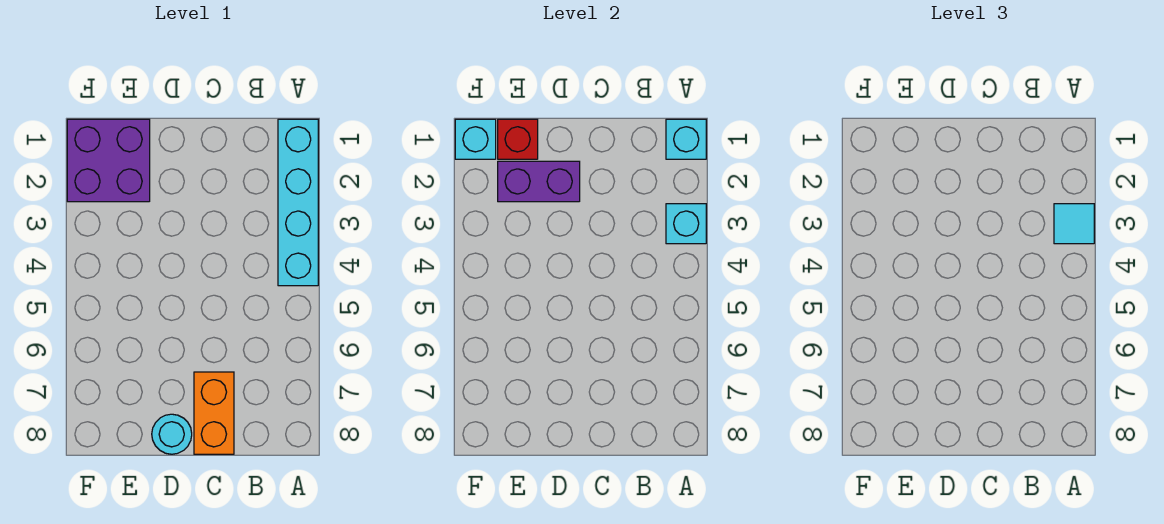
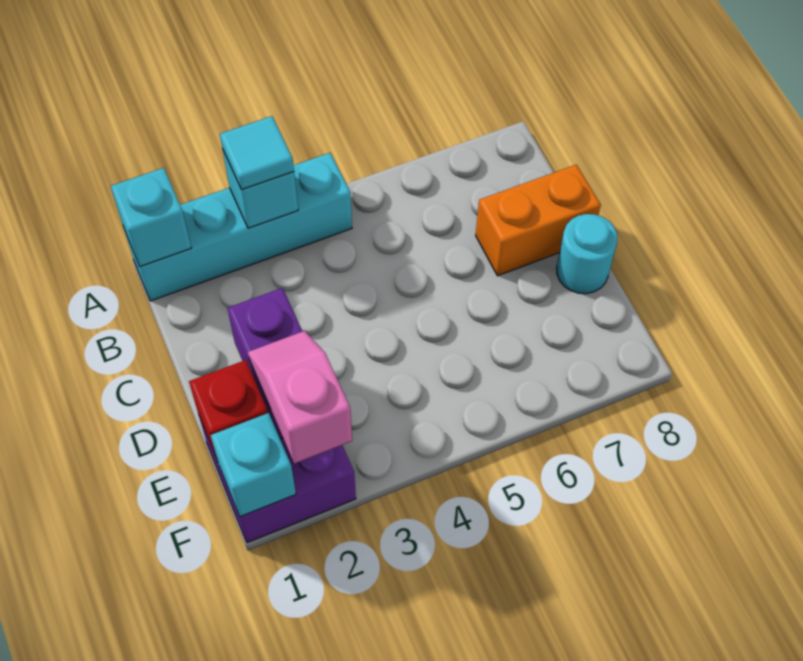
none -> pink slope E2:F2 level 3 top F

